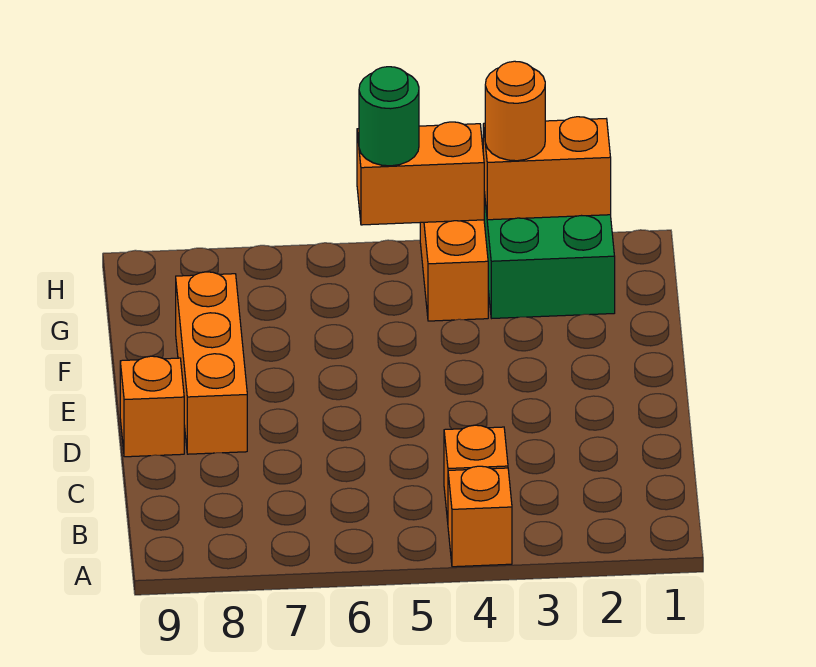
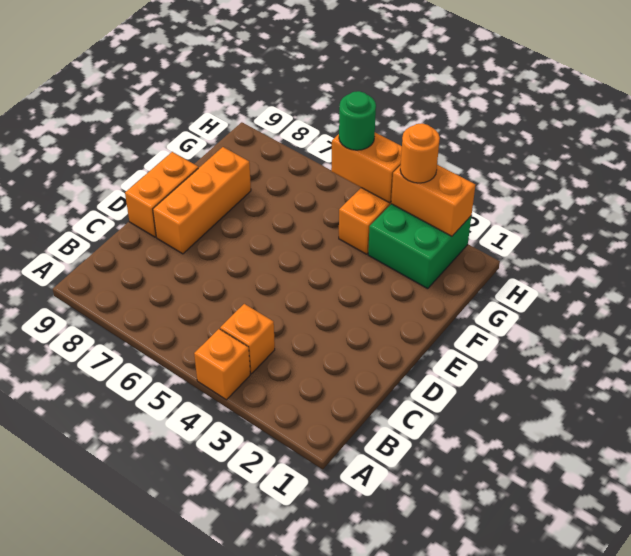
orange brick D9 level 1 -> orange brick D9:E9 level 1

